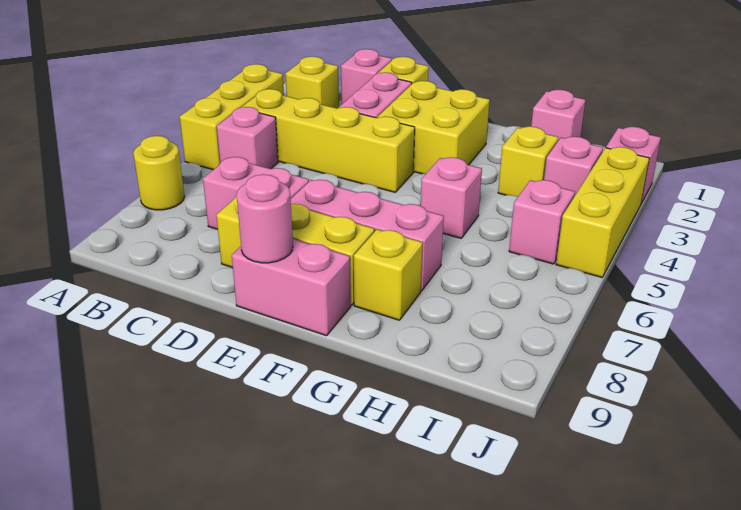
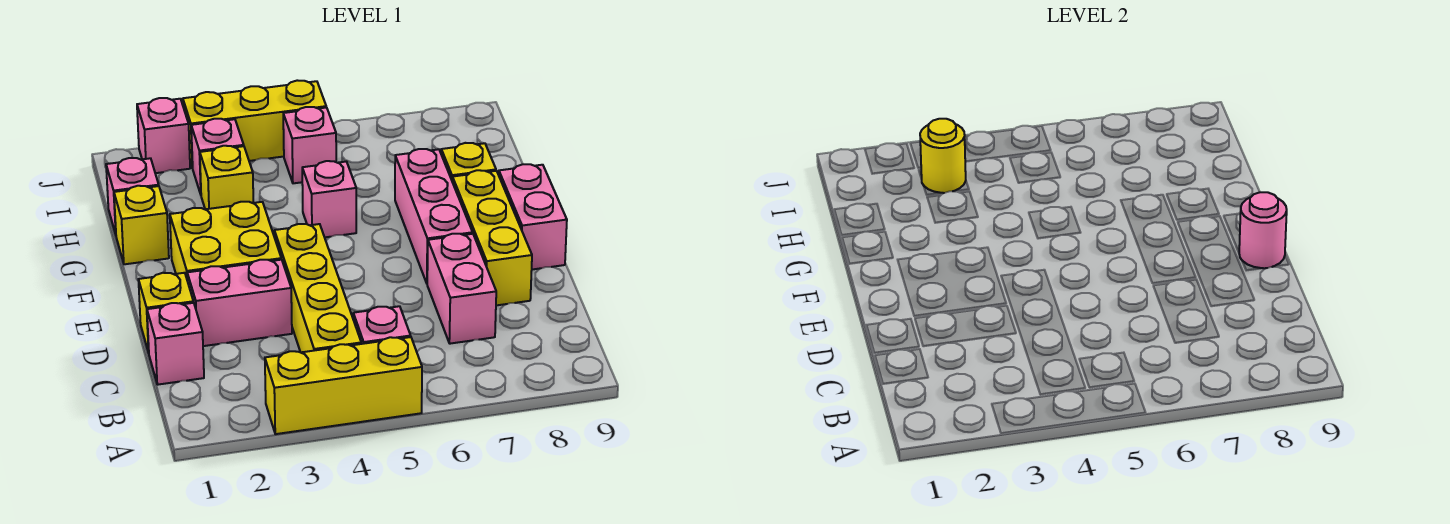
yellow round brick A7 level 1 -> yellow round brick I3 level 2
yellow brick B2 level 1 -> yellow brick G1 level 1

